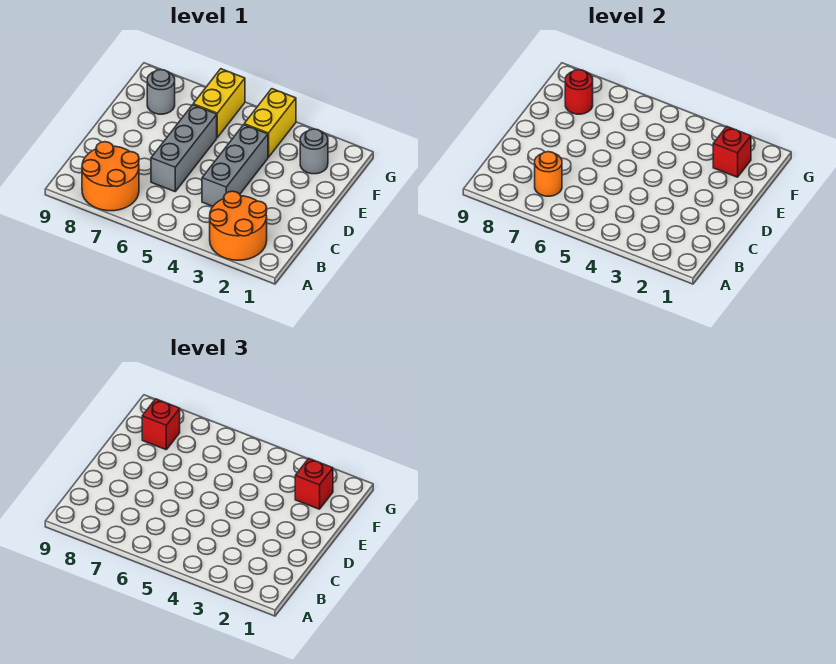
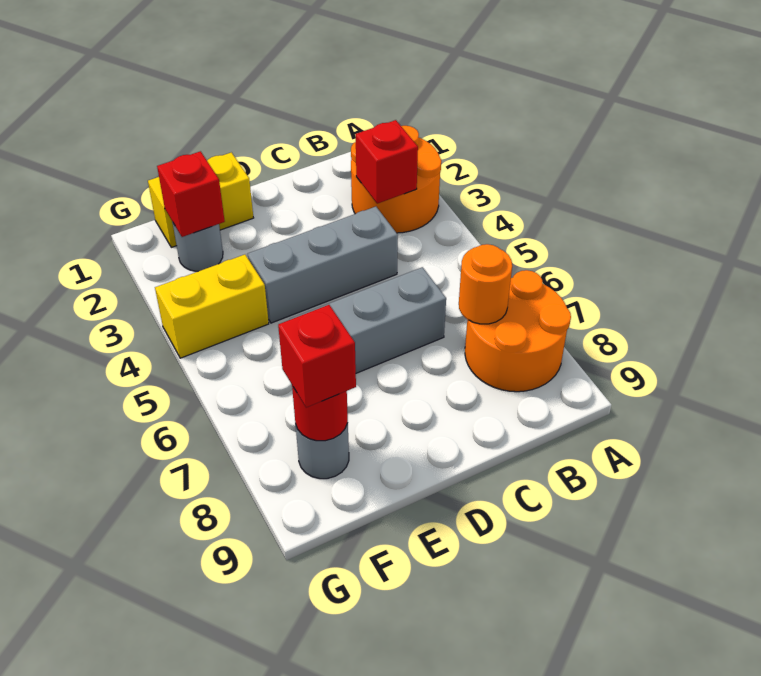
red brick F2 level 3 -> red brick B3 level 2
yellow brick F6:G6 level 1 -> yellow brick E1:F1 level 1

